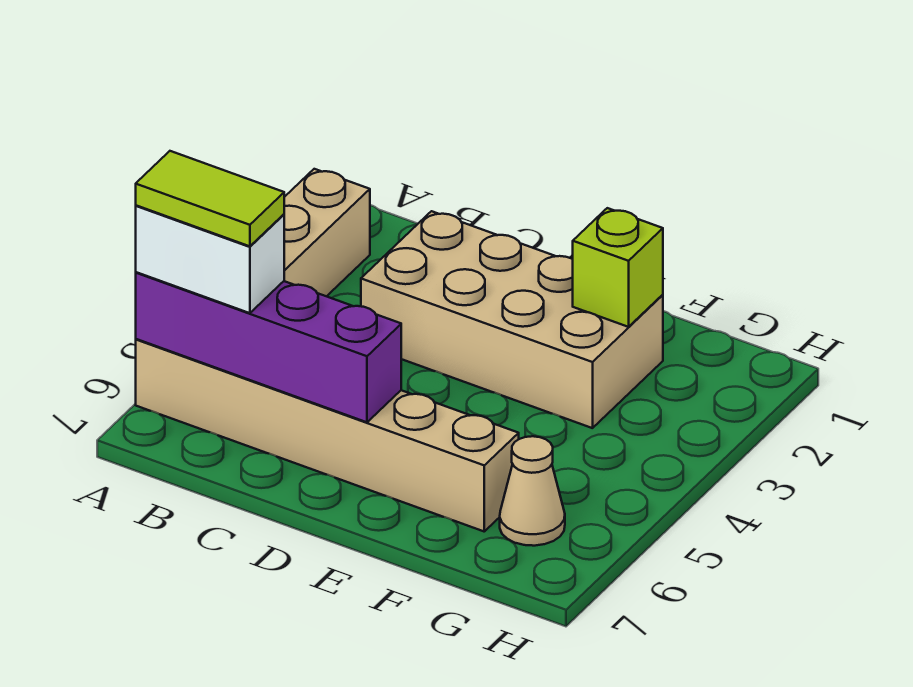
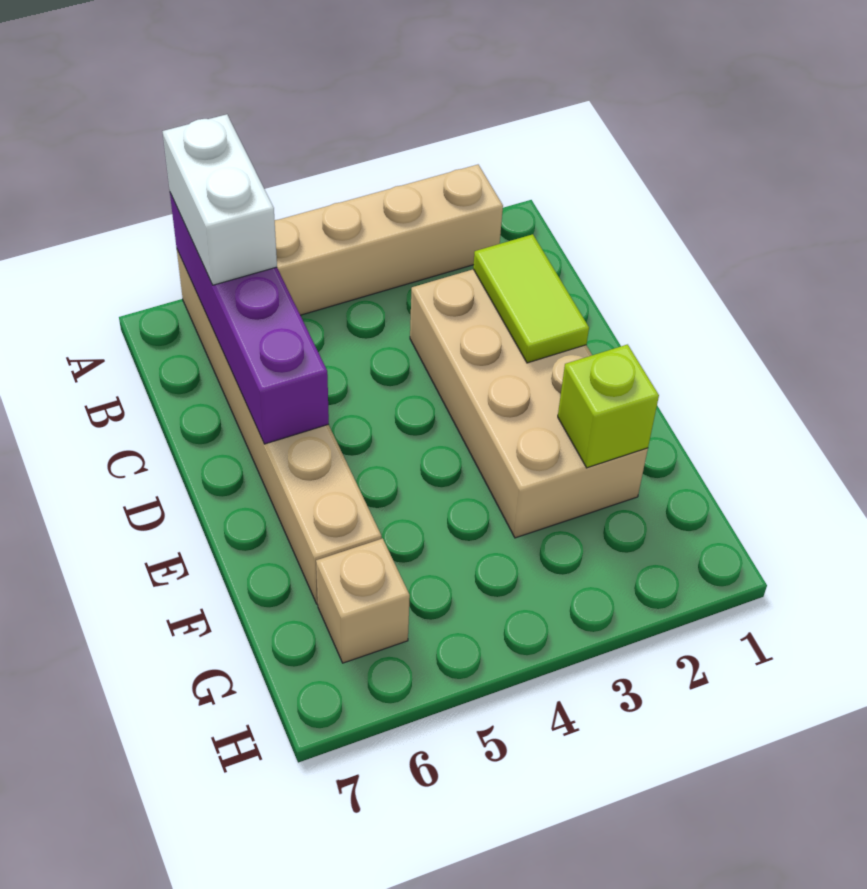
lime tile A6:B6 level 4 -> lime tile C2:D2 level 2
tan cone G6 level 1 -> tan brick G6 level 1

